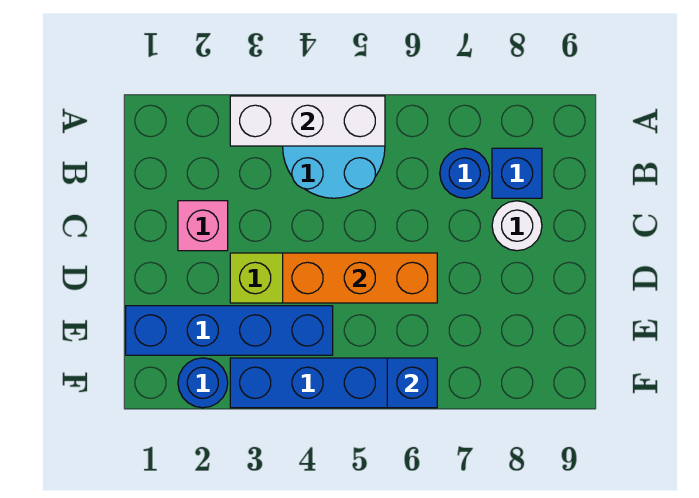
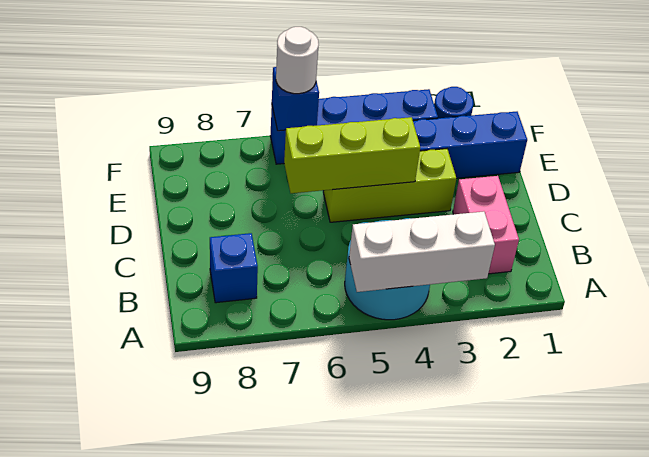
blue round brick B7 level 1 -> none
pink brick C2 level 1 -> pink brick B2:C2 level 1
white round brick C8 level 1 -> white round brick F6 level 3
orange brick D4:D6 level 2 -> lime brick D4:D6 level 2

